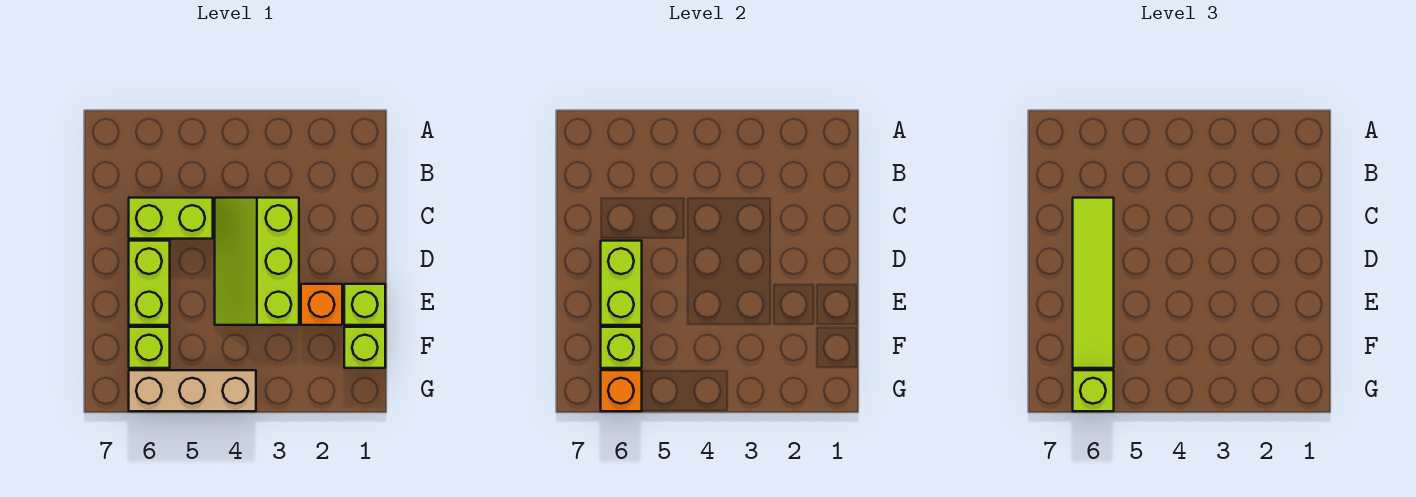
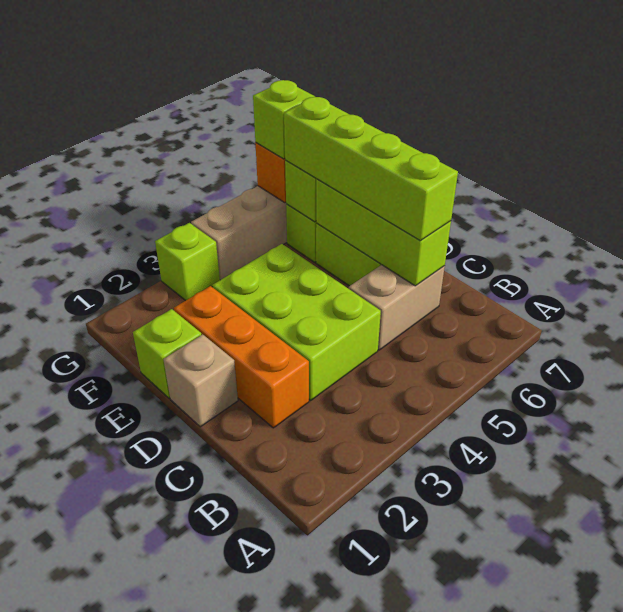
lime slope C3:E4 level 1 top 3 -> lime brick C3:E4 level 1
lime brick C5:C6 level 1 -> tan brick C5:C6 level 1
lime tile C6:F6 level 3 -> lime brick C6:F6 level 3
none -> tan brick D1 level 1
lime brick D6:E6 level 2 -> lime brick C6:E6 level 2
orange brick E2 level 1 -> orange brick C2:E2 level 1
lime brick F1 level 1 -> lime brick G3 level 1

